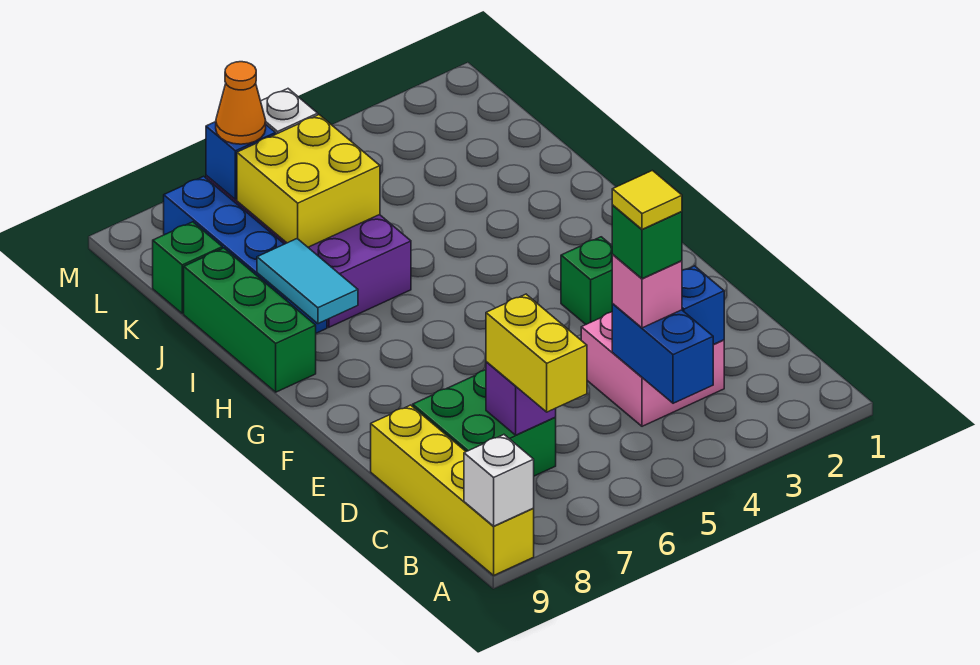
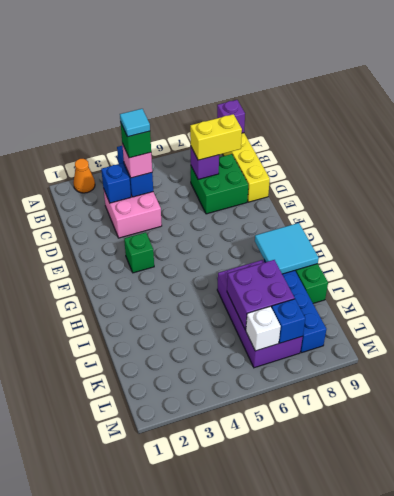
white brick A9 level 2 -> purple brick A9 level 2
yellow brick B7:C7 level 3 -> yellow brick C7:C8 level 3
yellow tile C4 level 5 -> cyan tile C4 level 5
cyan tile H8:I8 level 2 -> cyan tile H8:I9 level 2
yellow brick J6:K7 level 2 -> purple brick J6:K7 level 2
green brick K9 level 1 -> none
orange cone L7 level 3 -> orange cone A2 level 1

